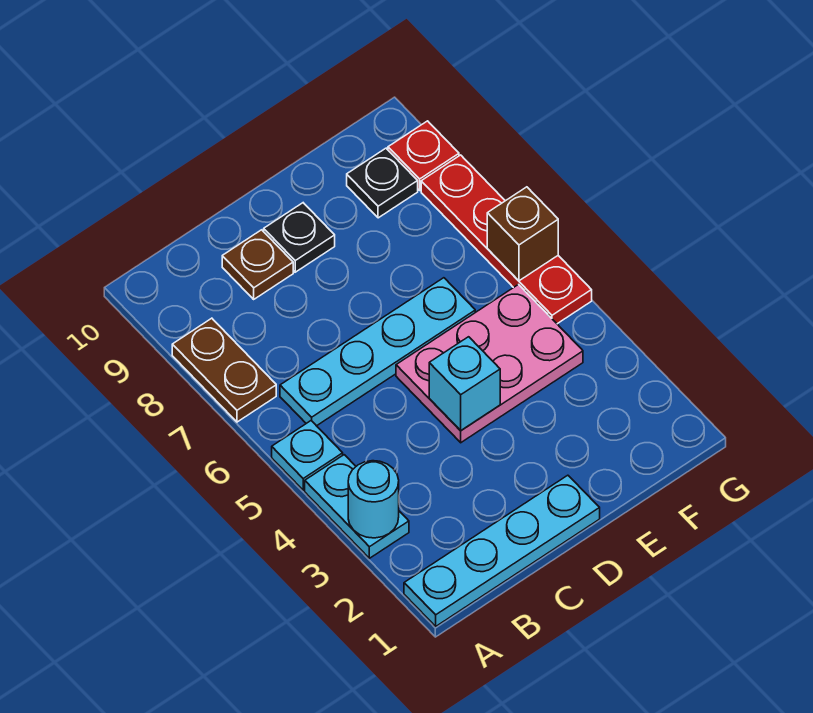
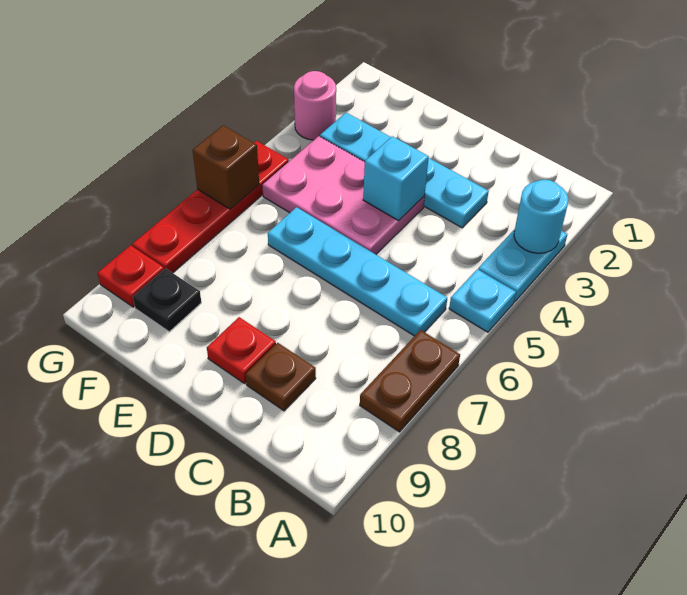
cyan plate A1:D1 level 1 -> cyan plate C3:F3 level 1
black plate D9 level 1 -> red plate D9 level 1
none -> pink round brick G3 level 1

